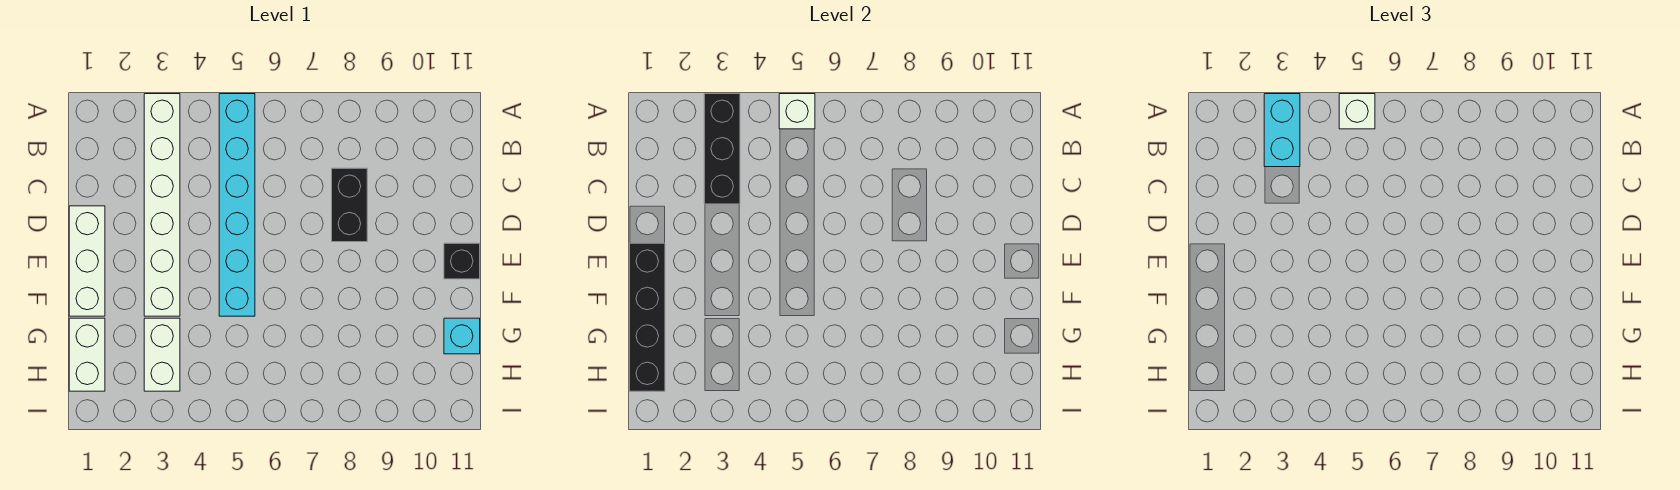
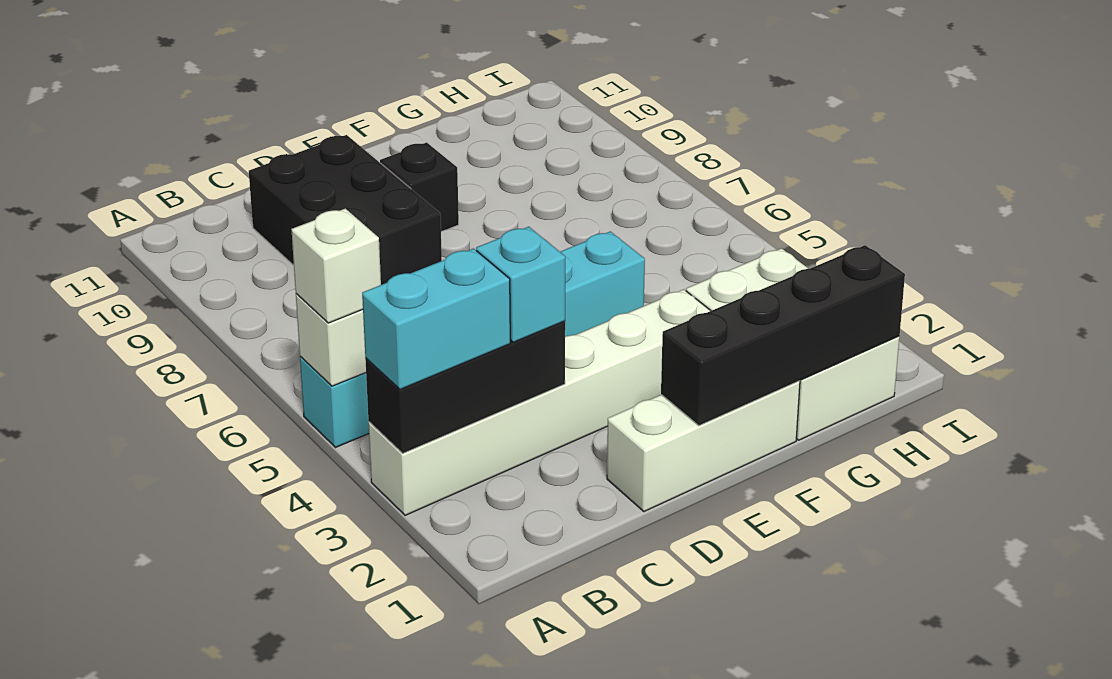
black brick C8:D8 level 1 -> black brick C8:D10 level 1
black brick E11 level 1 -> black brick E9 level 1
cyan brick G11 level 1 -> cyan brick C3 level 3

